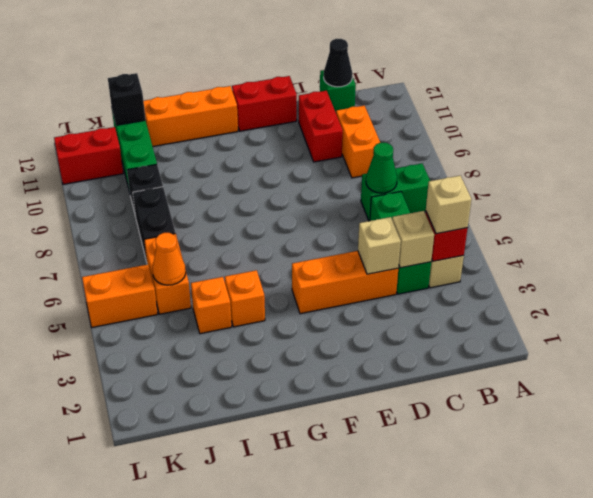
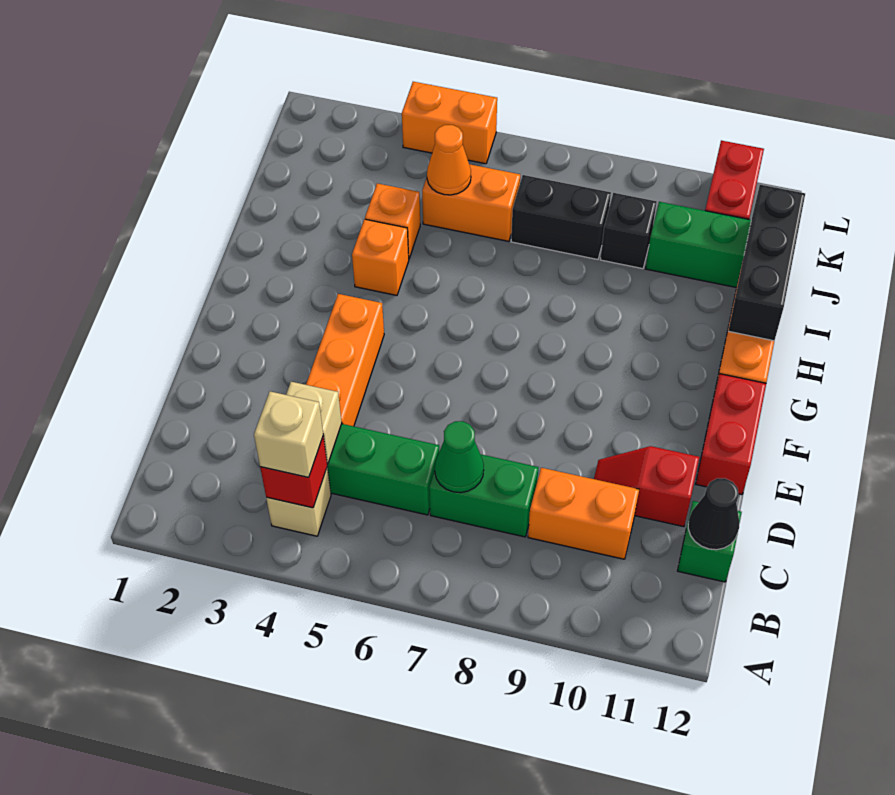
green brick B7:C7 level 1 -> green brick C7:C8 level 1
tan brick D4 level 2 -> none
red brick D10:D11 level 1 -> red slope D10:D11 level 1 top 11
black brick J12 level 2 -> black brick H12:J12 level 2
orange brick K5:L5 level 1 -> orange brick L4:L5 level 1

